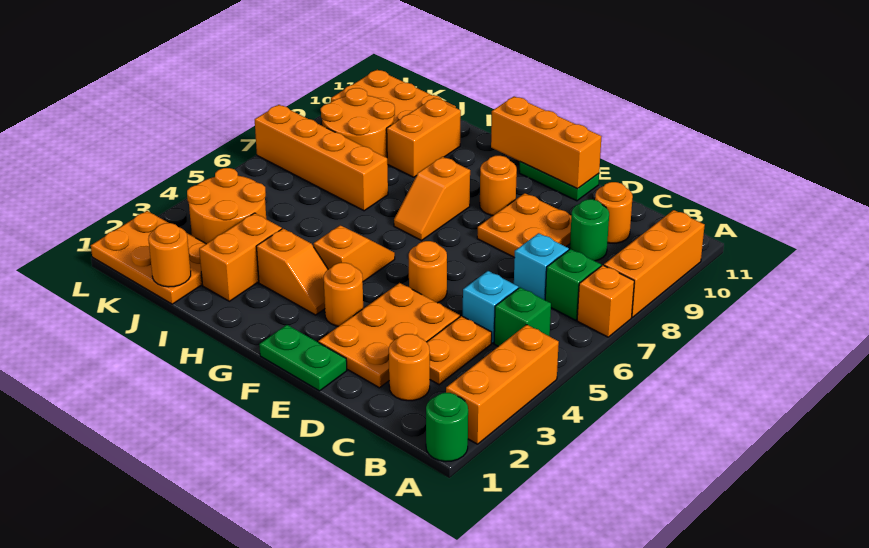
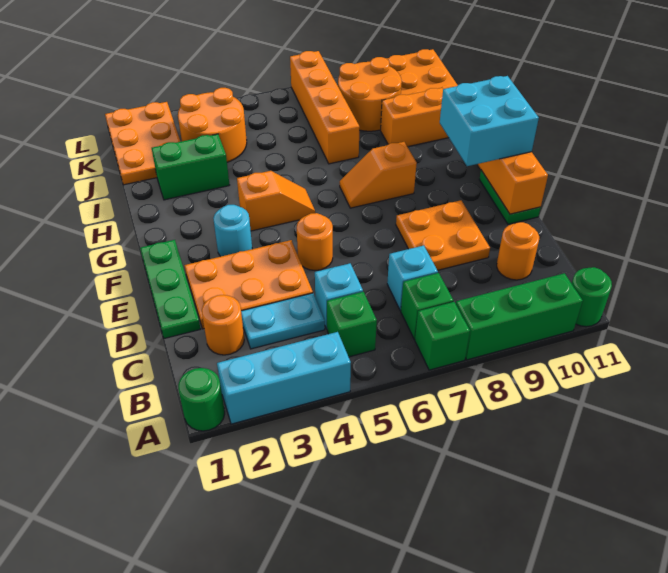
orange brick A2:A4 level 1 -> cyan brick A2:A4 level 1
orange brick A7 level 1 -> green brick A7 level 1
orange brick A8:A10 level 1 -> green brick A8:A10 level 1
orange plate C3:C4 level 1 -> cyan plate C3:C4 level 1
green round brick C9 level 1 -> green round brick A11 level 1
green plate E1:F1 level 1 -> green plate D1:F1 level 1
orange round brick F3 level 1 -> cyan round brick F3 level 1
orange round brick F9 level 1 -> none
none -> cyan brick F10:G11 level 3
orange slope G3:H3 level 1 top H -> none
orange brick I2:I3 level 1 -> green brick I2:I3 level 1
orange round brick J1 level 2 -> none

